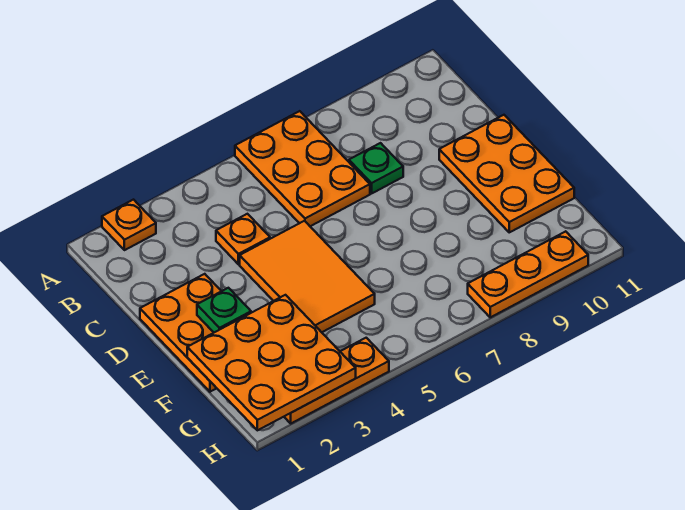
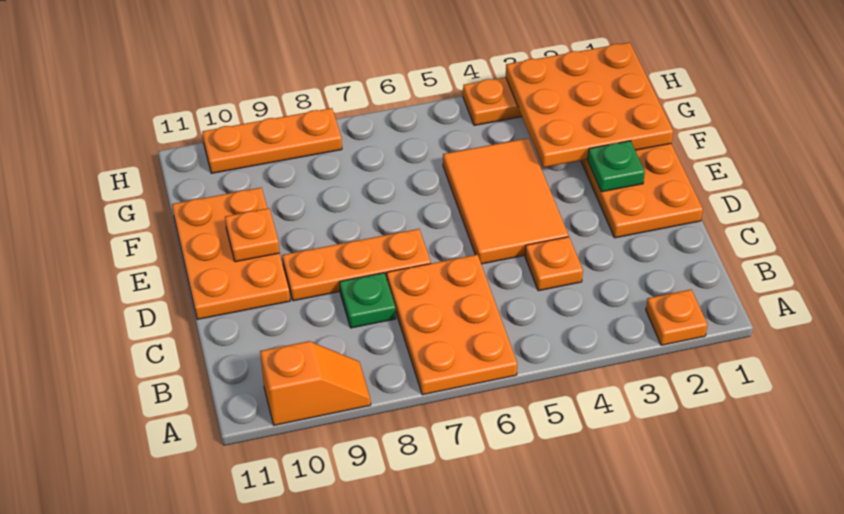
none -> orange slope A9:A10 level 1 top 10
none -> orange plate D7:D9 level 1
none -> orange plate E10 level 2

